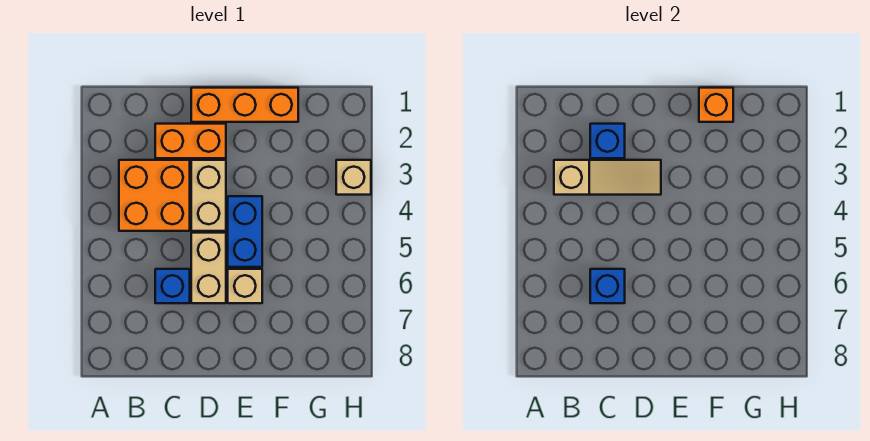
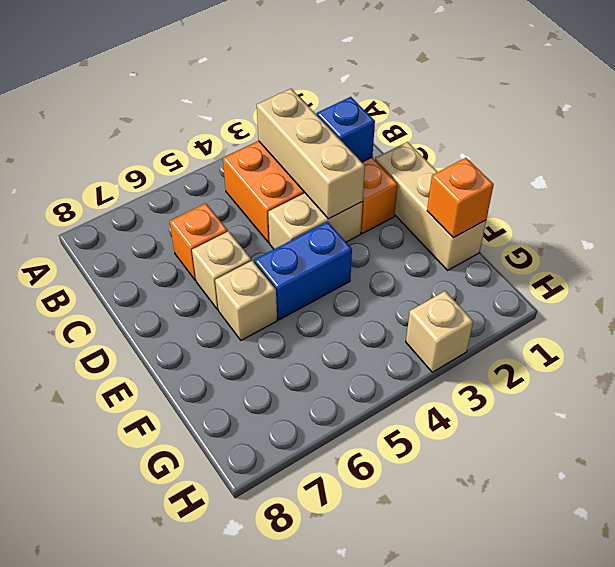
tan slope B3:D3 level 2 top B -> tan brick B3:D3 level 2
blue brick C6 level 1 -> orange brick C6 level 1
blue brick C6 level 2 -> none
orange brick D1:F1 level 1 -> tan brick D1:F1 level 1
tan brick D5:D6 level 1 -> tan brick D6 level 1

